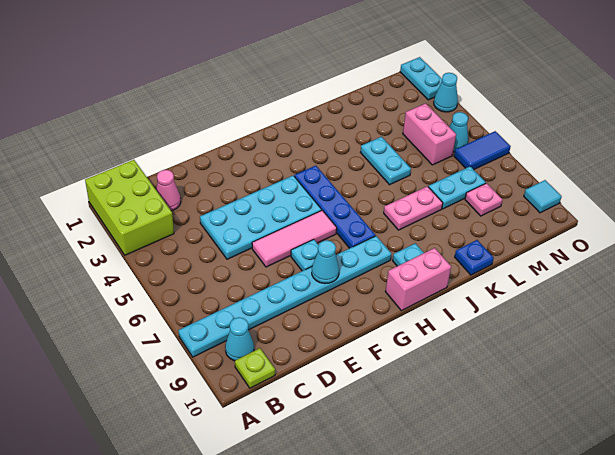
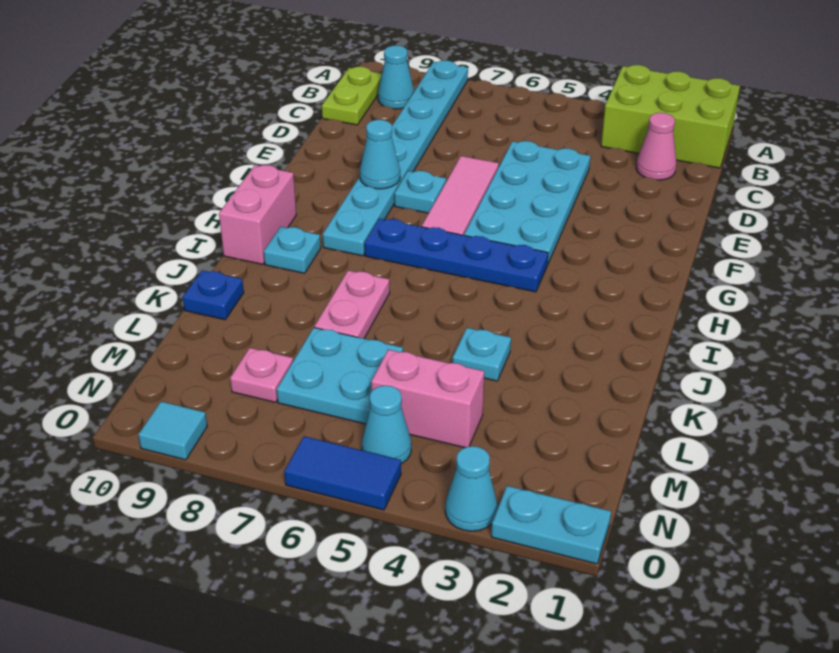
lime plate B10 level 1 -> lime plate B10:C10 level 1
cyan plate K4:K5 level 1 -> cyan plate K4 level 1
cyan plate L7:M7 level 1 -> cyan plate L6:M7 level 1
blue tile N6:O6 level 1 -> blue tile O5:O6 level 1

